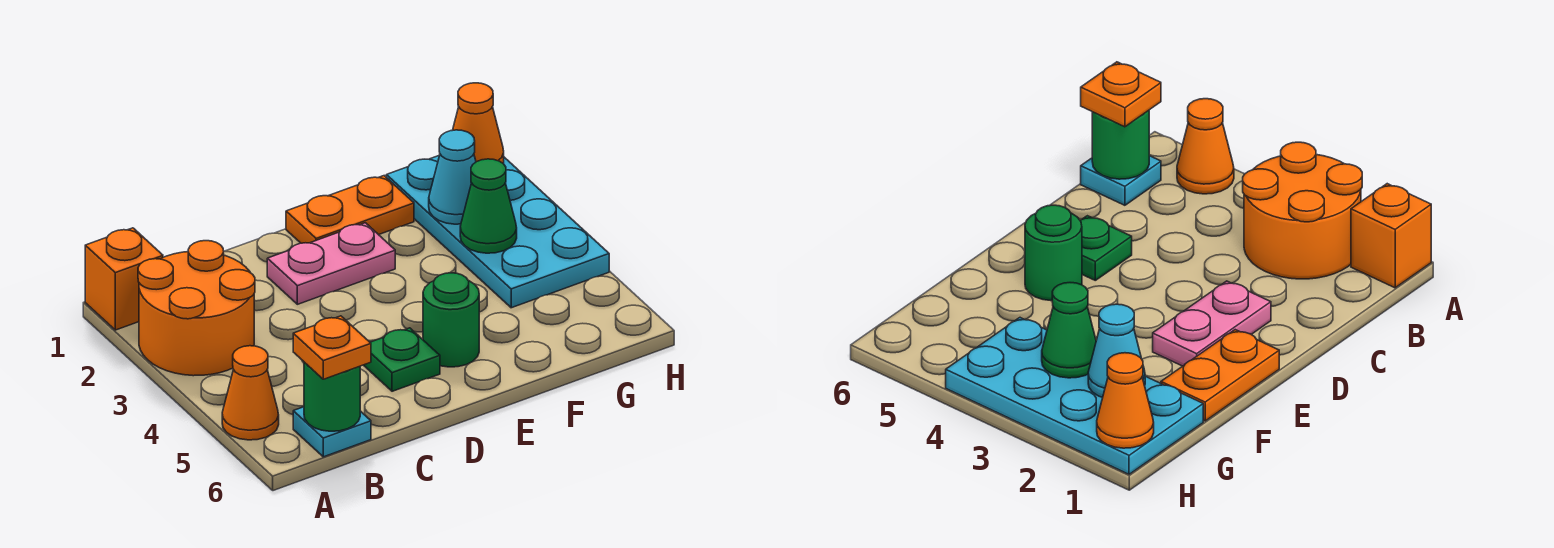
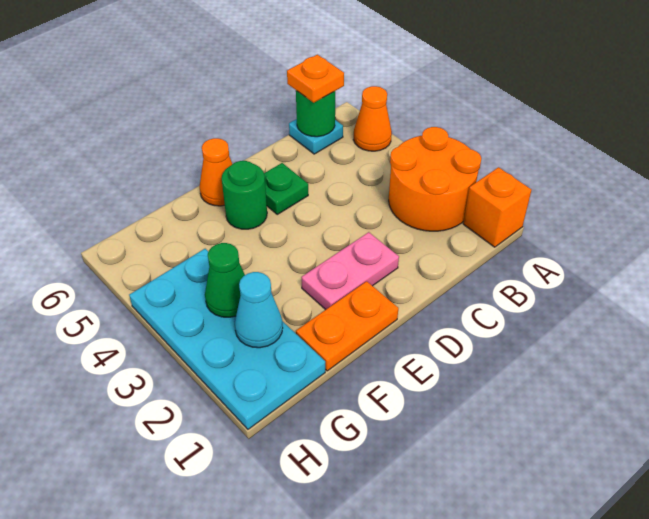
orange cone H1 level 2 -> orange cone E6 level 1

